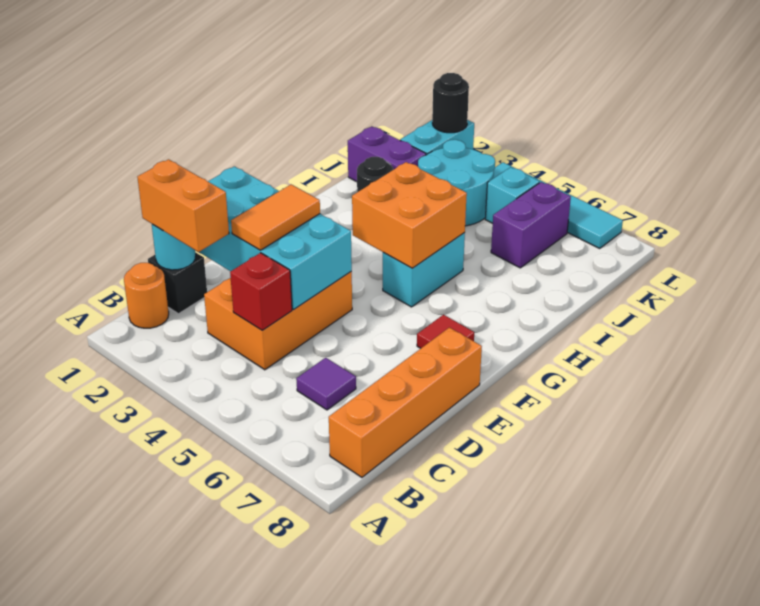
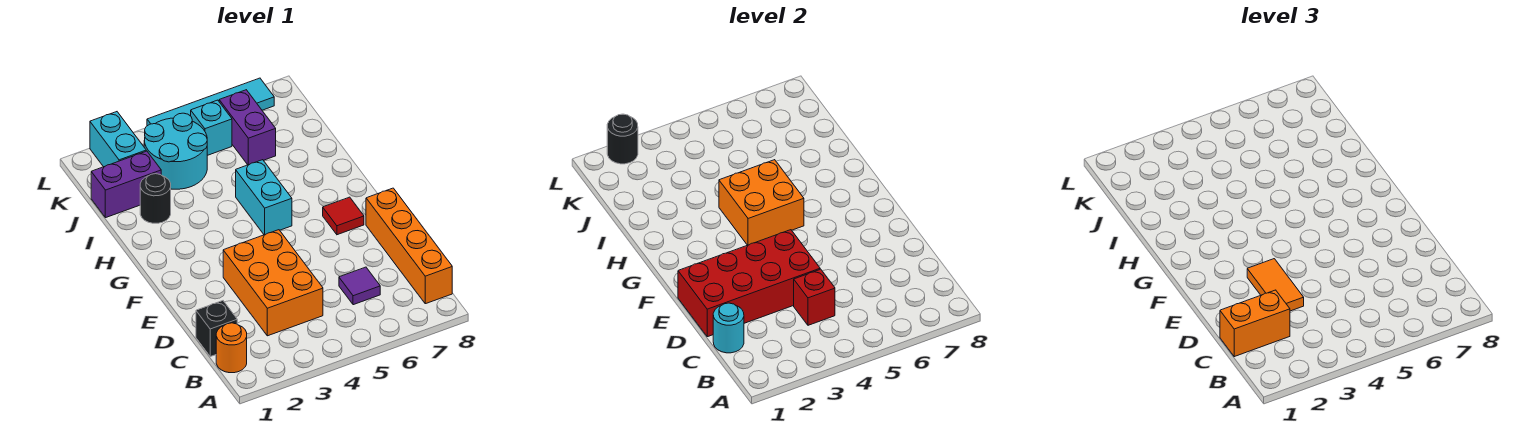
cyan brick D1:E4 level 2 -> red brick D1:E4 level 2

